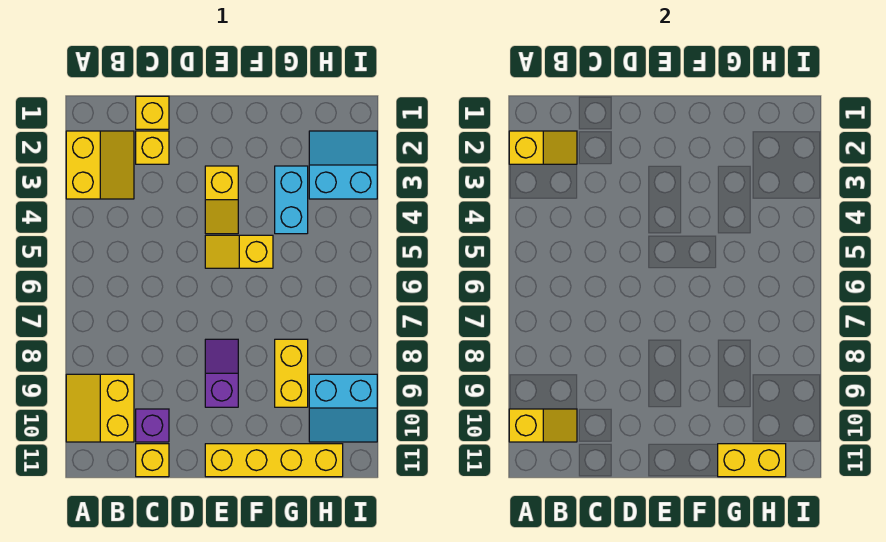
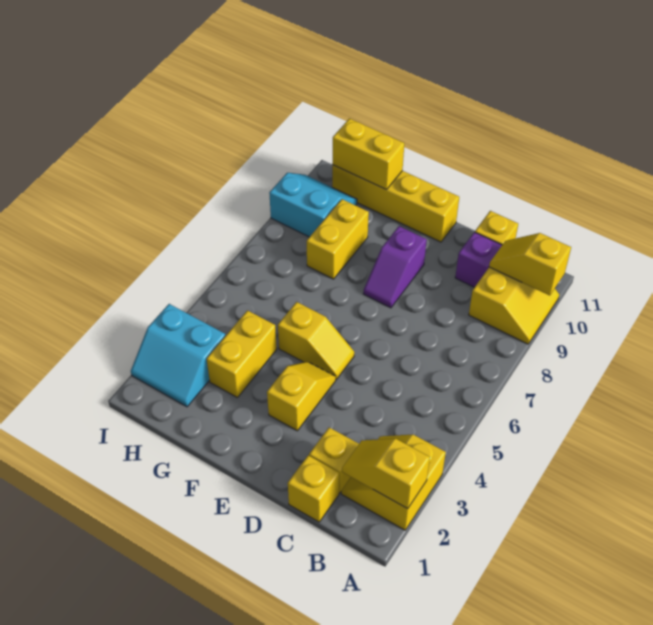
cyan brick G3:G4 level 1 -> yellow brick G3:G4 level 1

